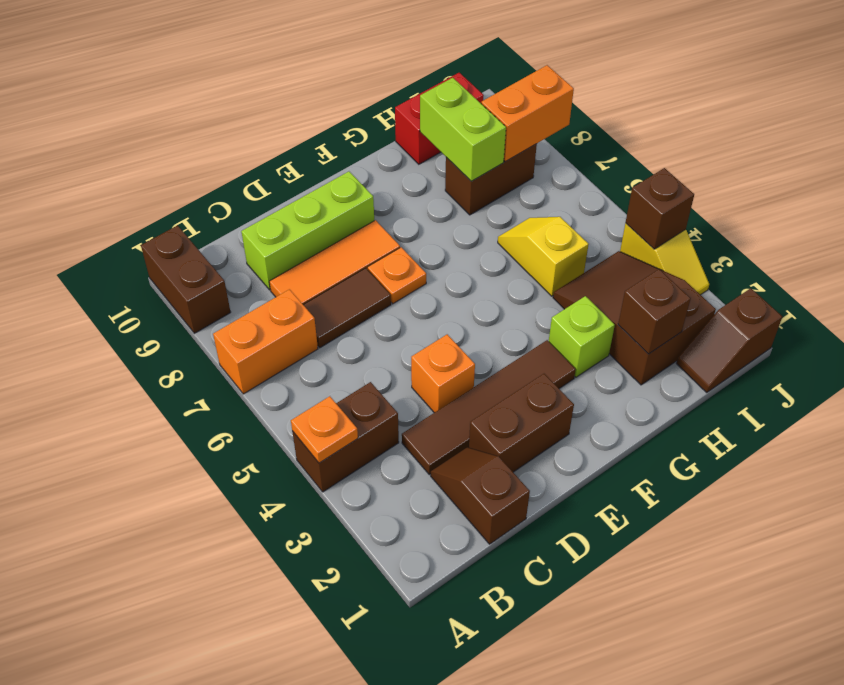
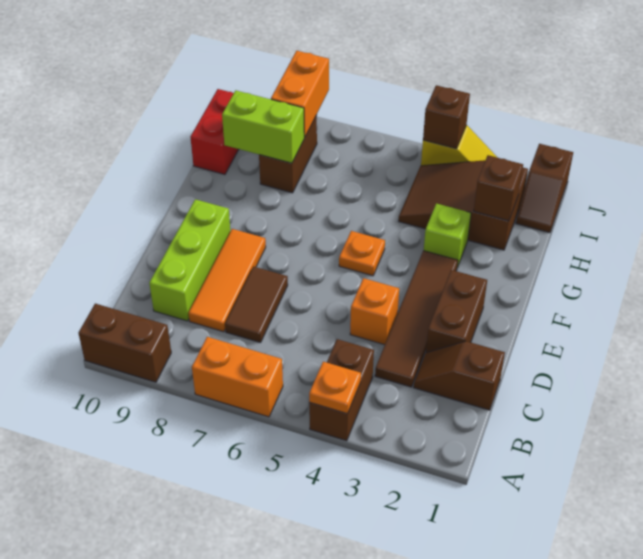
orange brick A7:B7 level 1 -> orange brick A6:A7 level 1
orange plate E7 level 1 -> orange plate F5 level 1
yellow slope H5:H6 level 1 top 5 -> none

